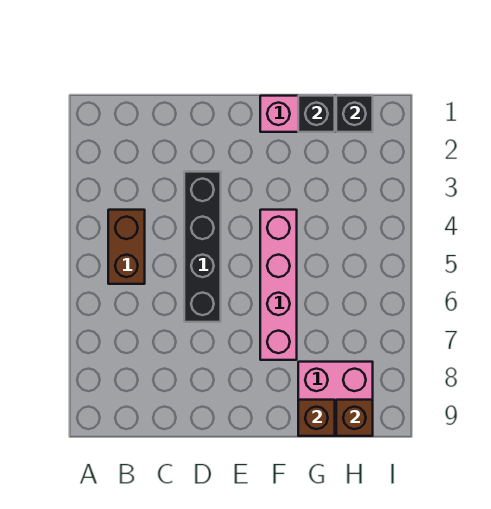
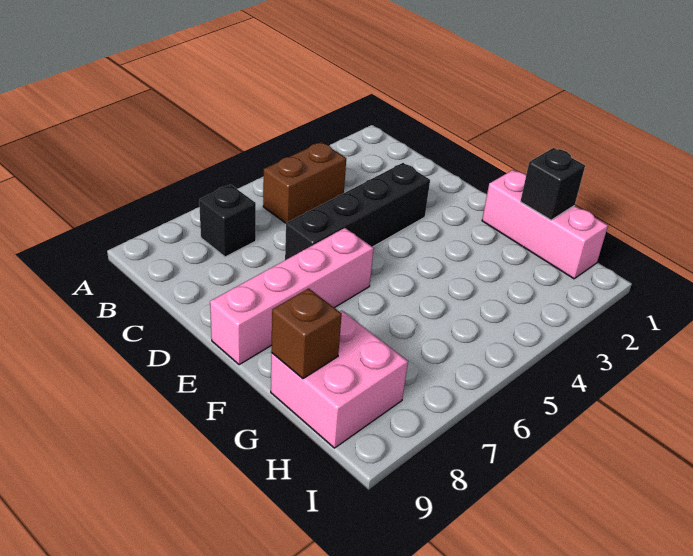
pink brick F4:F7 level 1 -> pink brick E6:E9 level 1
black brick H1 level 2 -> black brick B7 level 1
brown brick H9 level 2 -> none

